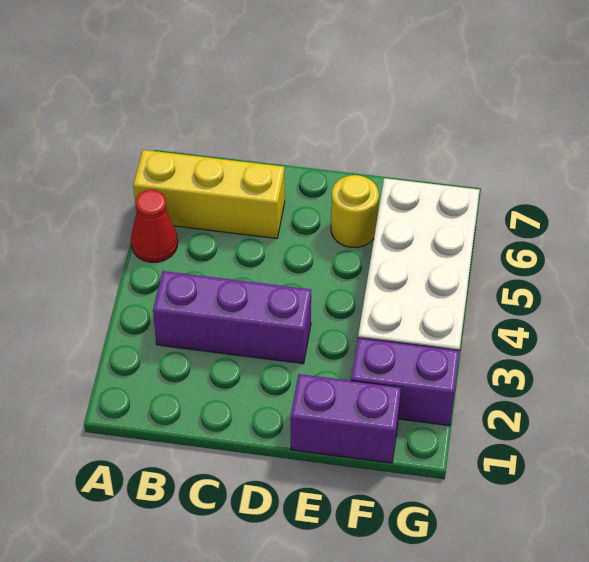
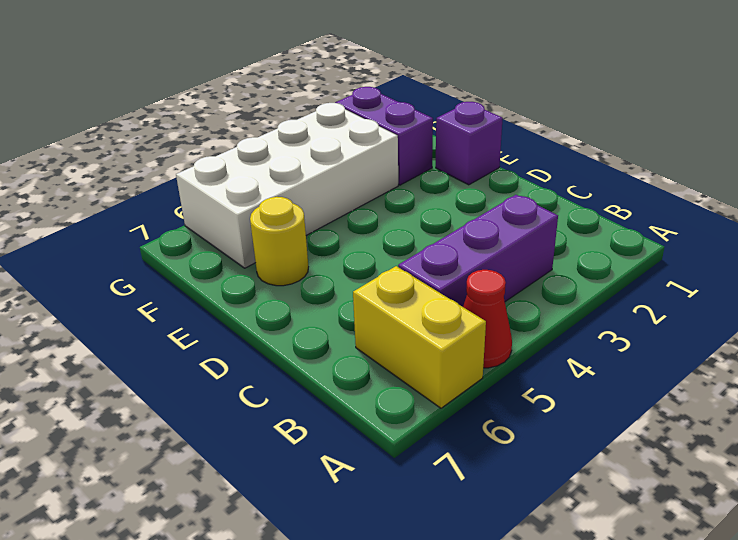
yellow brick A6:C6 level 1 -> yellow brick A6:B6 level 1
purple brick B3:D3 level 1 -> purple brick B3:B5 level 1
purple brick E1:F1 level 1 -> purple brick E1 level 1

